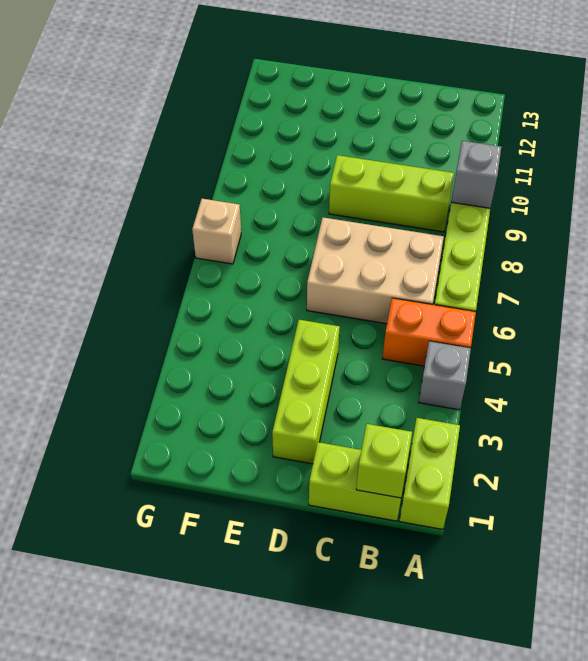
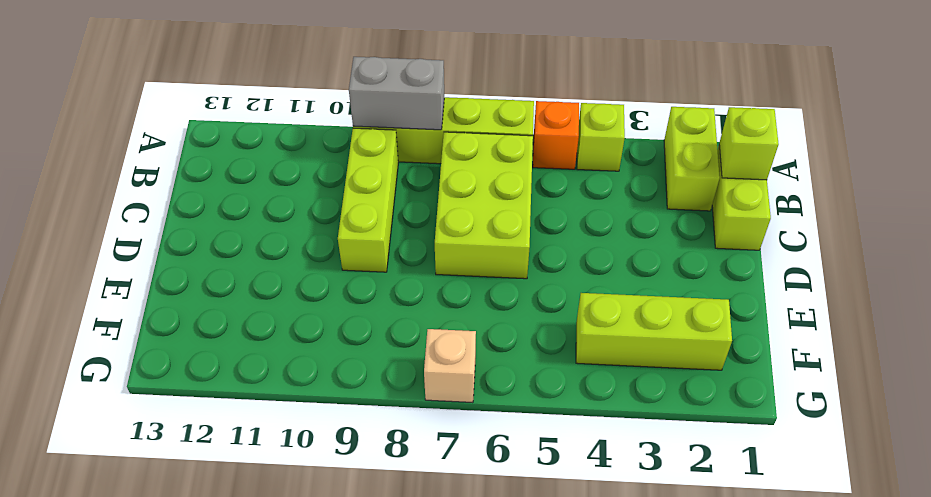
lime brick A1:A2 level 1 -> lime brick A2:B2 level 1
grey brick A4 level 1 -> lime brick A4 level 1
orange brick A5:B5 level 1 -> orange brick A5 level 1
grey brick A9 level 2 -> grey brick A8:A9 level 2
tan brick B6:D7 level 1 -> lime brick B6:D7 level 1
lime brick D2:D4 level 1 -> lime brick F2:F4 level 1

